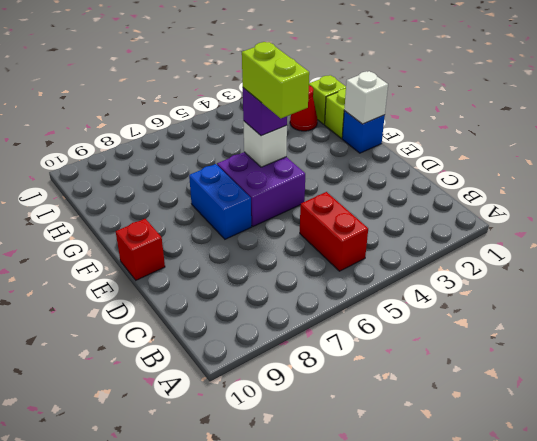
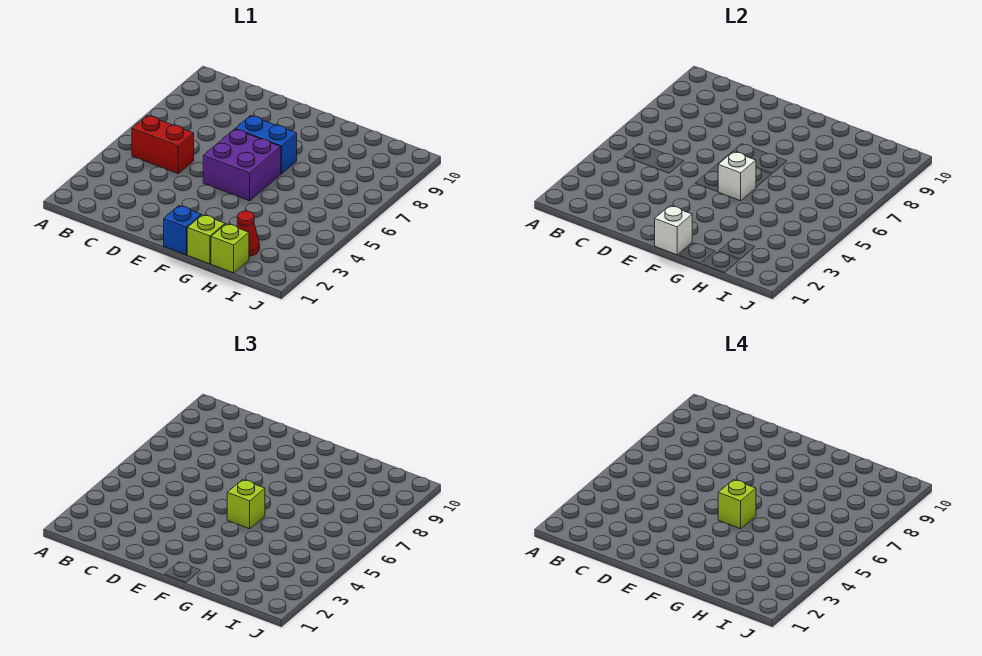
lime brick E5:F5 level 4 -> lime brick F5 level 4
red brick E10 level 1 -> none
purple brick F5 level 3 -> lime brick F5 level 3

